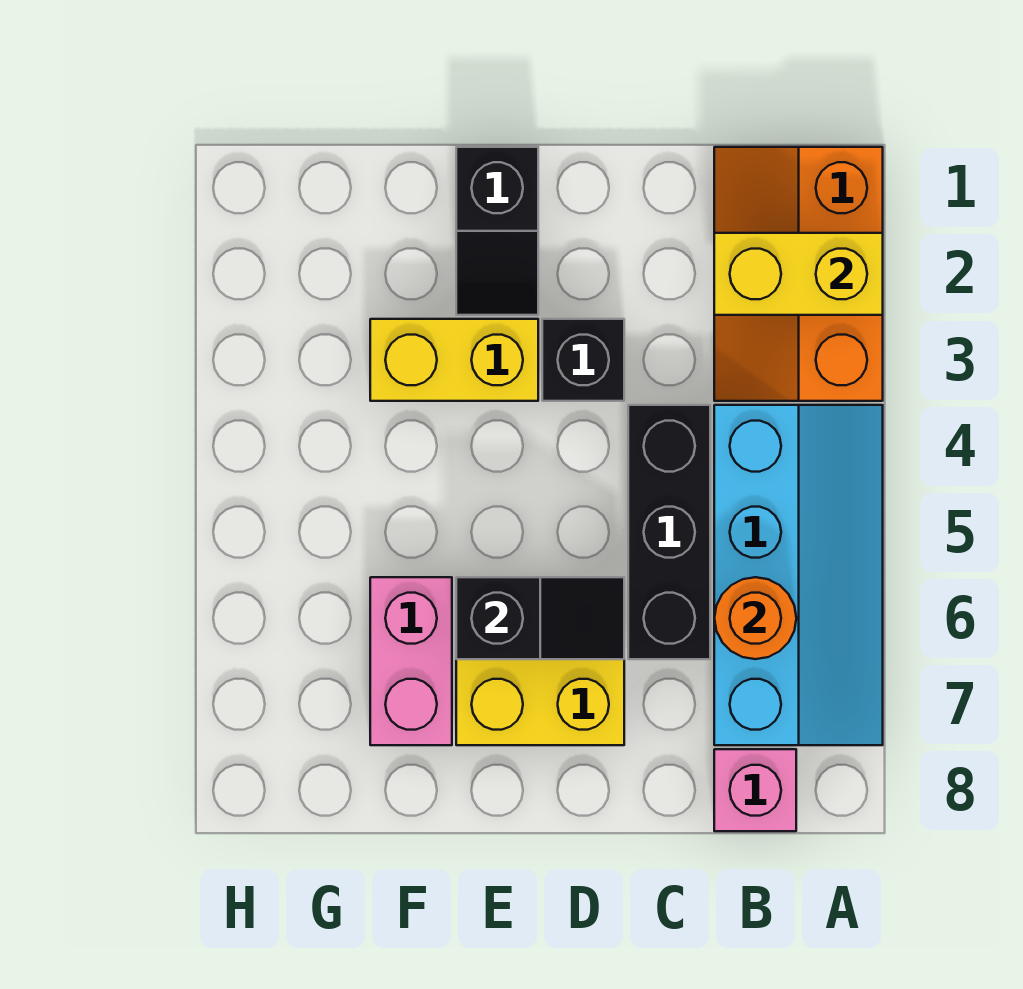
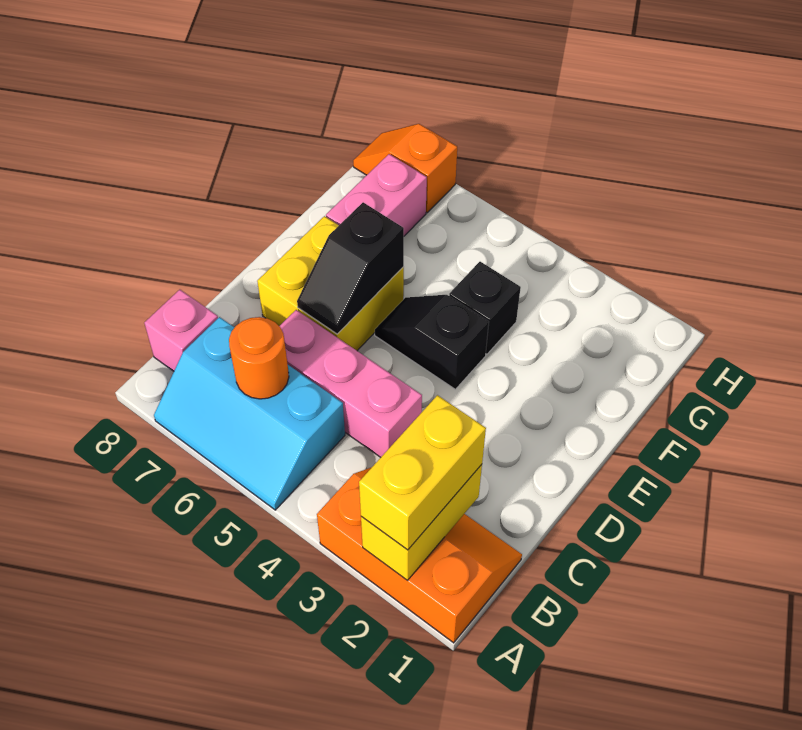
cyan slope A4:B7 level 1 top B -> cyan slope A5:B7 level 1 top B
black brick C4:C6 level 1 -> pink brick C4:C6 level 1
black brick D3 level 1 -> black brick F4 level 1
black slope E1:E2 level 1 top 1 -> black slope E4:E5 level 1 top 4
yellow brick E3:F3 level 1 -> yellow brick A2:B2 level 3
pink brick F6:F7 level 1 -> pink brick F7:G7 level 1
none -> orange slope H7:H8 level 1 top 7

